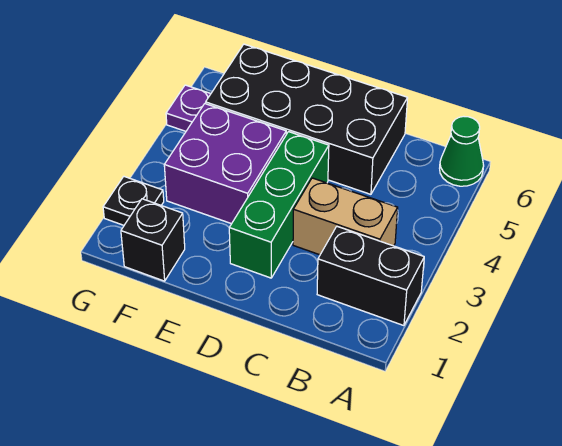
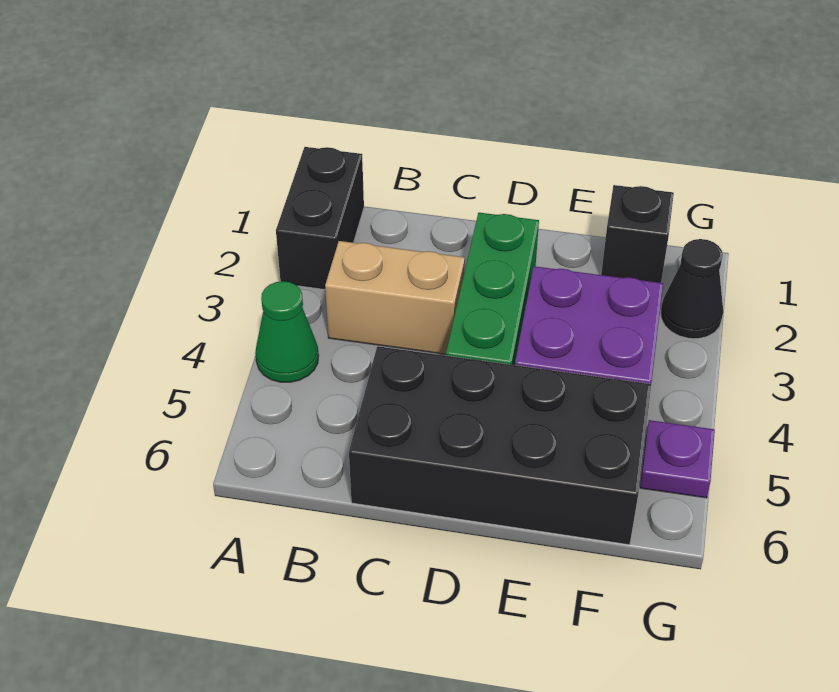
black brick A2:B2 level 1 -> black brick A1:A2 level 1
green cone A6 level 1 -> green cone A4 level 1
black plate G2 level 1 -> black cone G2 level 1

